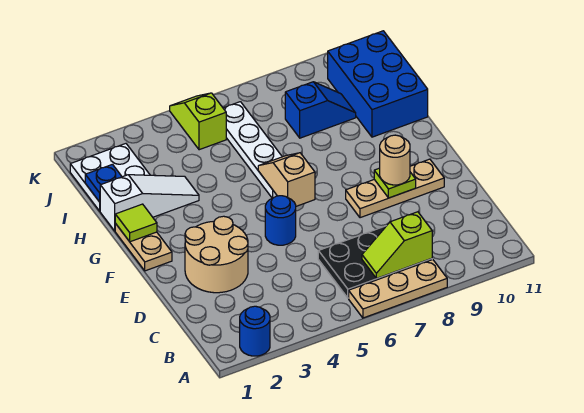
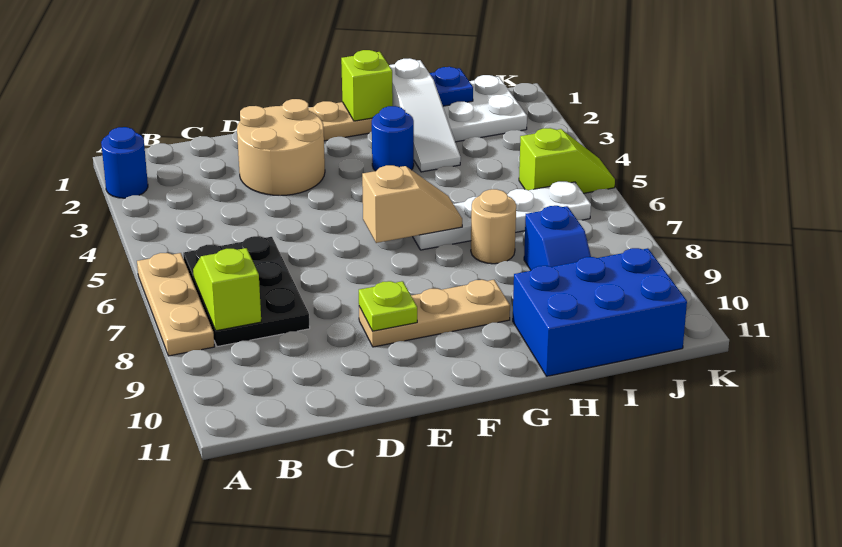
blue round brick E5 level 1 -> blue round brick G3 level 1
tan plate E8:E10 level 1 -> tan plate E9:G9 level 1
tan round brick E9 level 3 -> tan round brick H7 level 1
lime tile G1 level 2 -> lime brick G1 level 2

